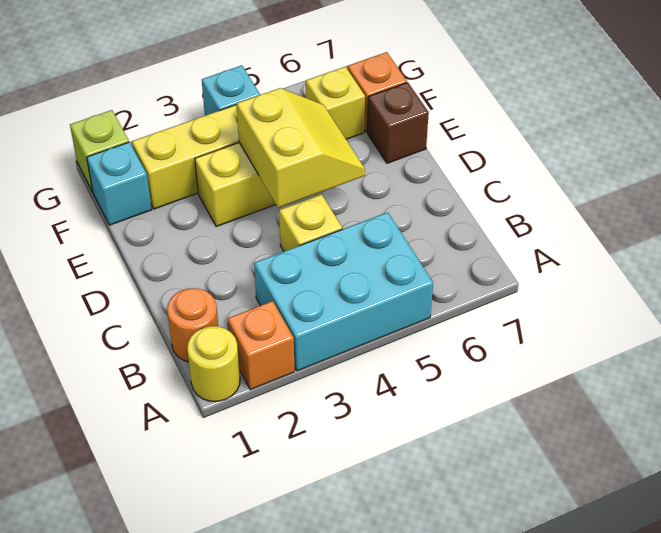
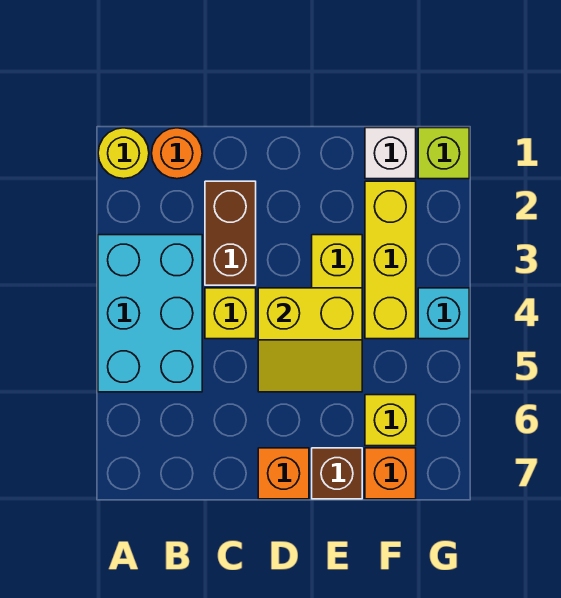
orange brick A2 level 1 -> orange brick D7 level 1
none -> brown brick C2:C3 level 1
cyan brick F1 level 1 -> white brick F1 level 1

